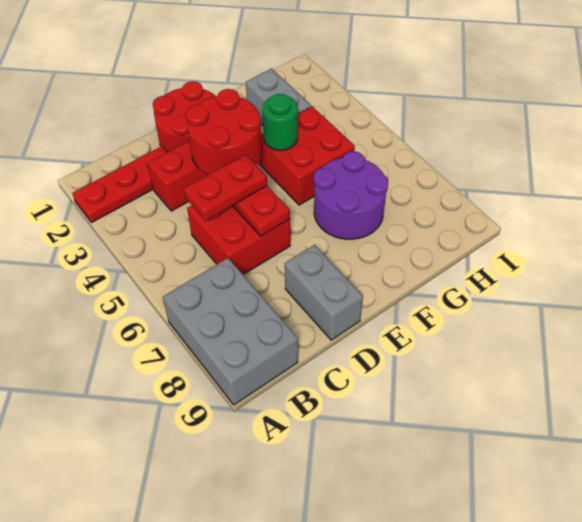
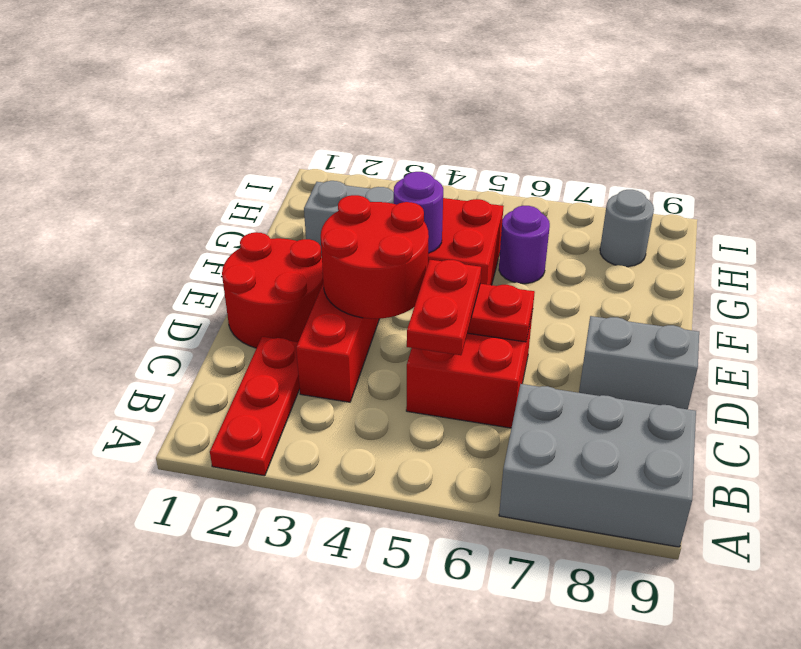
green round brick F4 level 2 -> purple round brick F4 level 2
purple round brick F6:G7 level 1 -> purple round brick G6 level 1
none -> grey round brick H8 level 1

